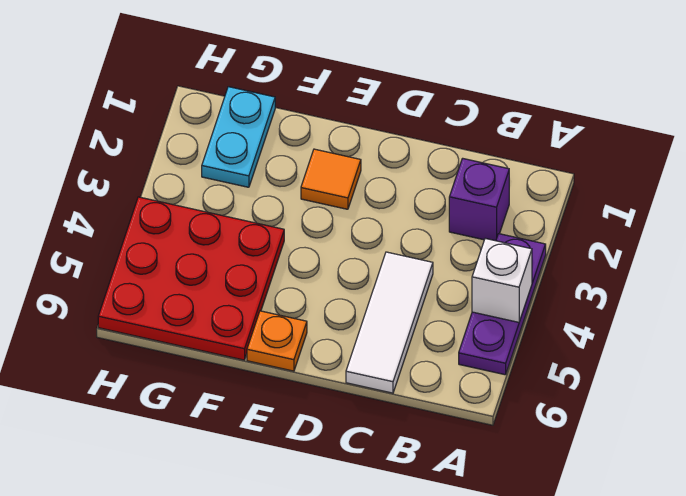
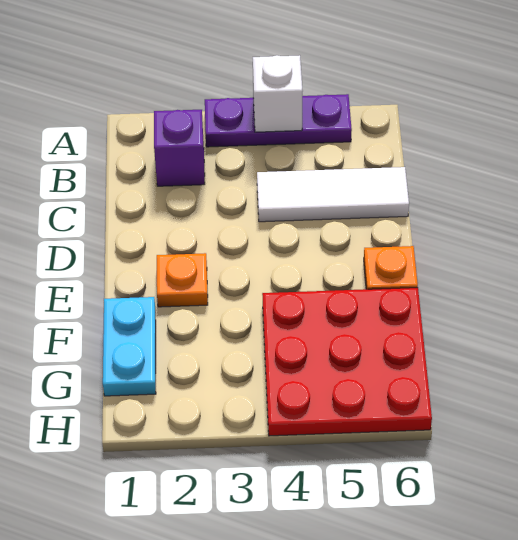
orange tile E2 level 1 -> orange plate E2 level 1
cyan plate G1:G2 level 1 -> cyan plate F1:G1 level 1

